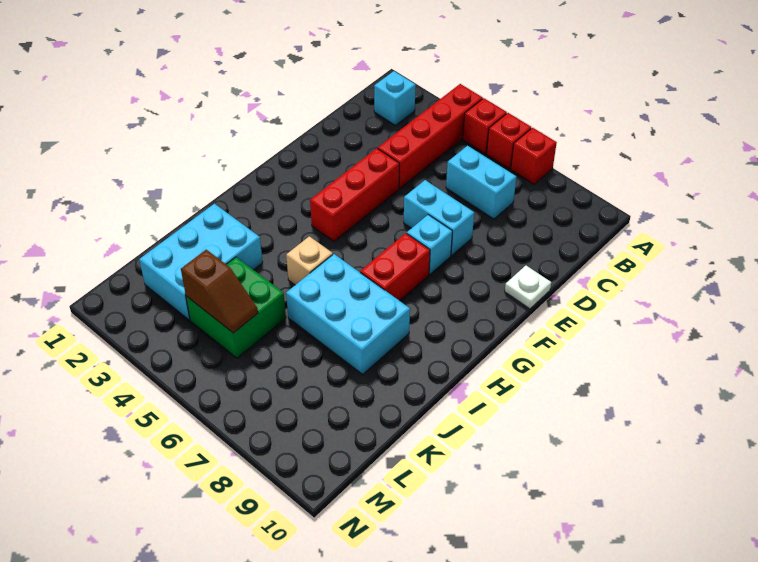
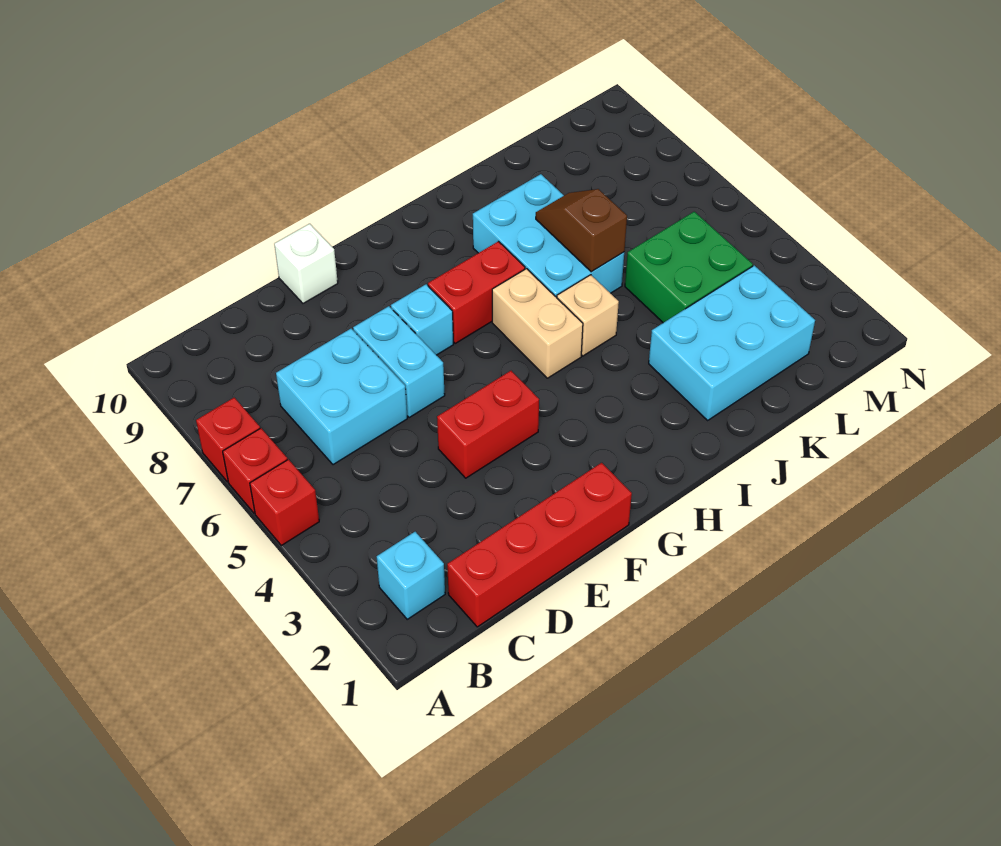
red brick A4:D4 level 1 -> red brick C1:F1 level 1
cyan brick C6:C7 level 1 -> cyan brick C6:D7 level 1
red brick E4:G4 level 1 -> red brick E4:F4 level 1
white plate E10 level 1 -> white brick E10 level 1
none -> tan brick H5:H6 level 1
brown slope L4:L5 level 2 top 4 -> brown slope J6:J7 level 2 top 6

